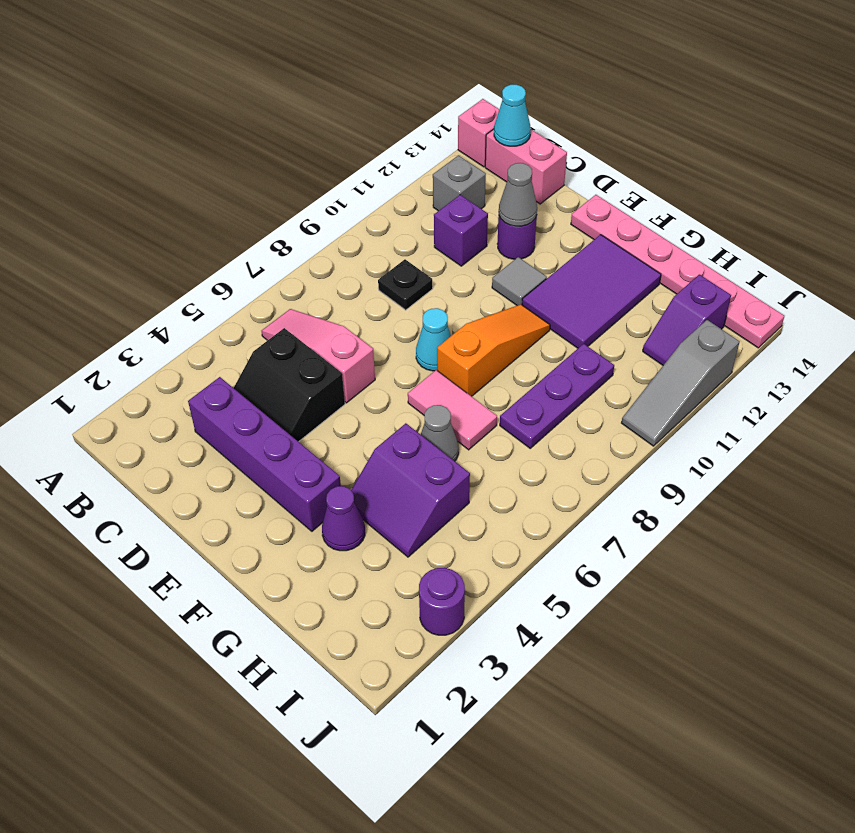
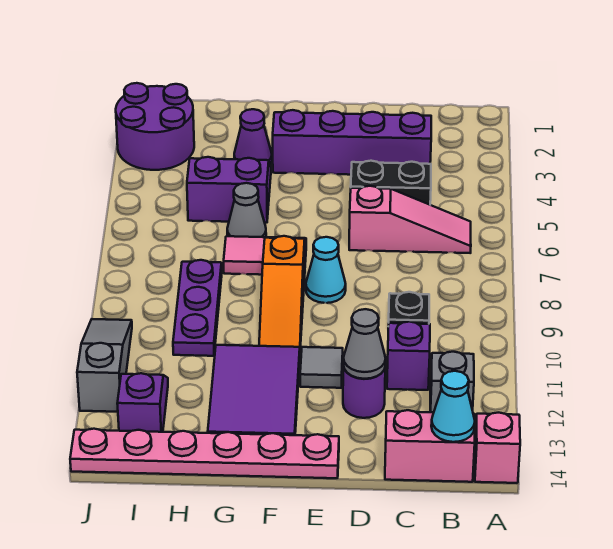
purple round brick J3 level 1 -> purple round brick I2:J3 level 1

